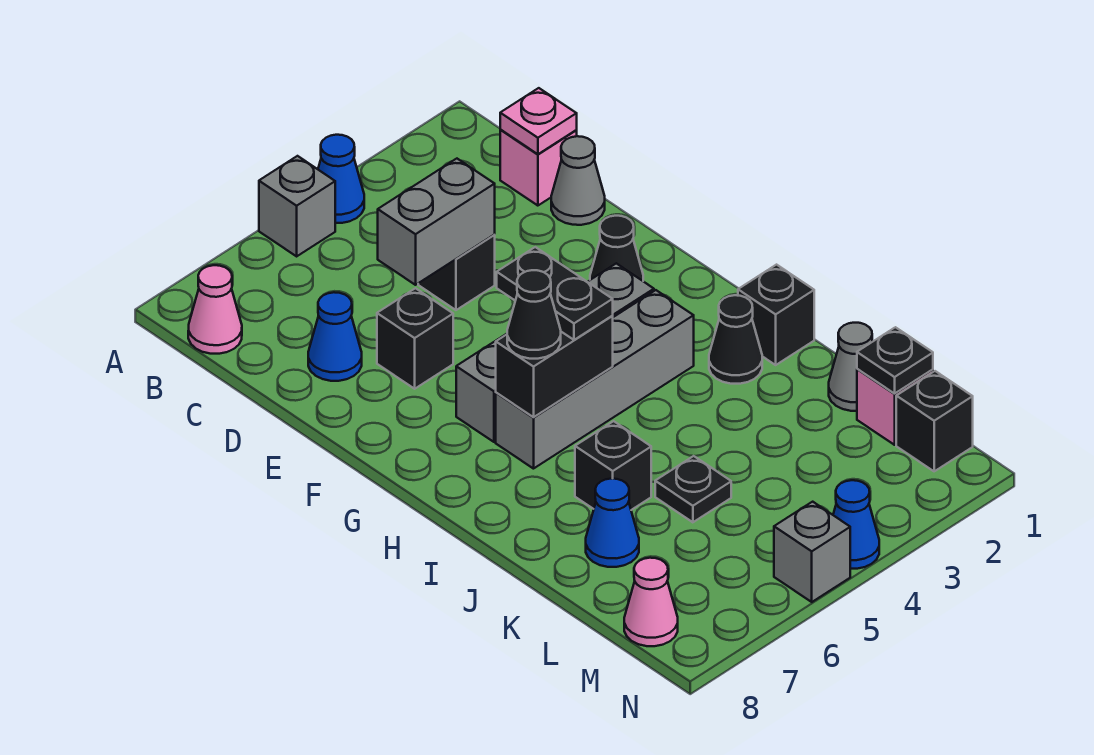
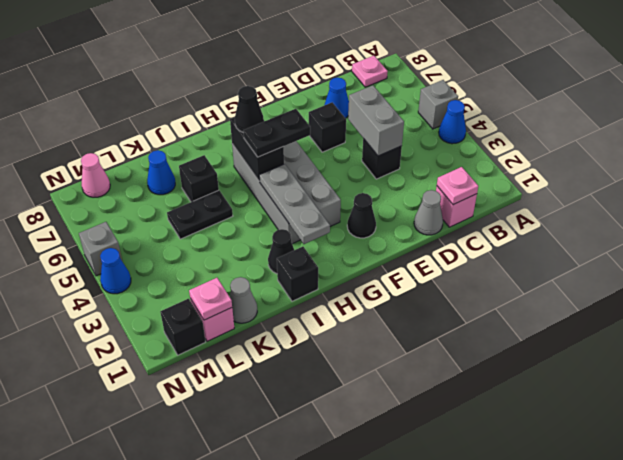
pink cone B8 level 1 -> pink plate B8 level 1
none -> grey plate H2:H4 level 2
black plate K5 level 1 -> black plate J5:K5 level 1
black plate L1 level 2 -> pink plate L1 level 2

